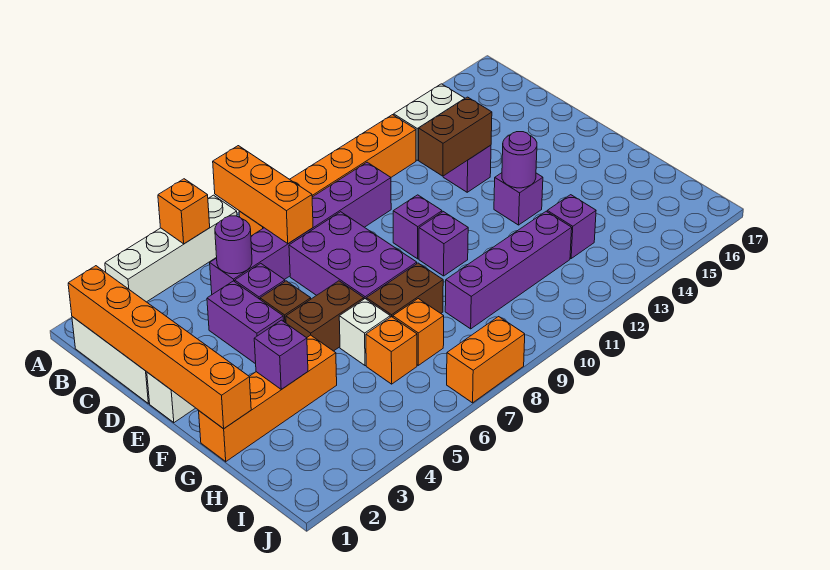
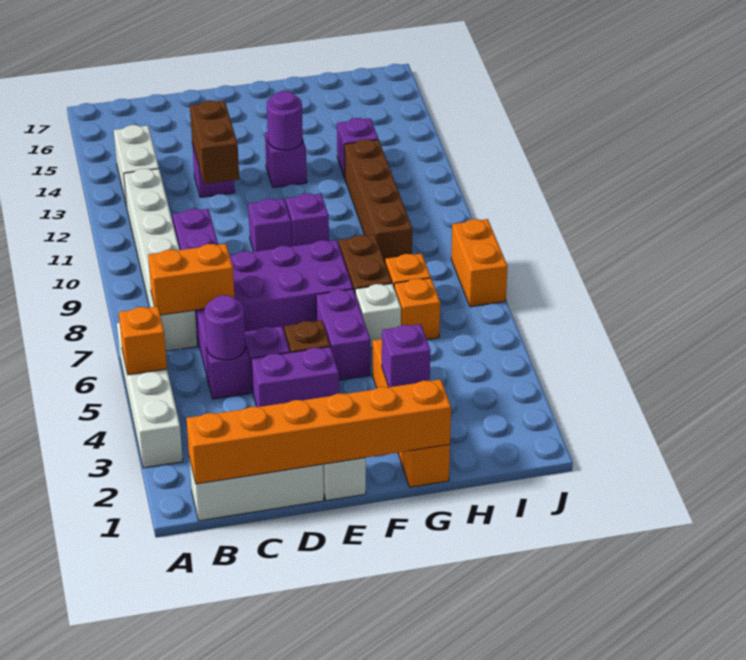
orange brick A7:C7 level 2 -> orange brick B7:C7 level 2
orange brick B7:B12 level 1 -> white brick B7:B12 level 1
brown brick F5:F6 level 1 -> purple brick F5:F6 level 1
purple brick H9:H12 level 1 -> brown brick H9:H12 level 1

